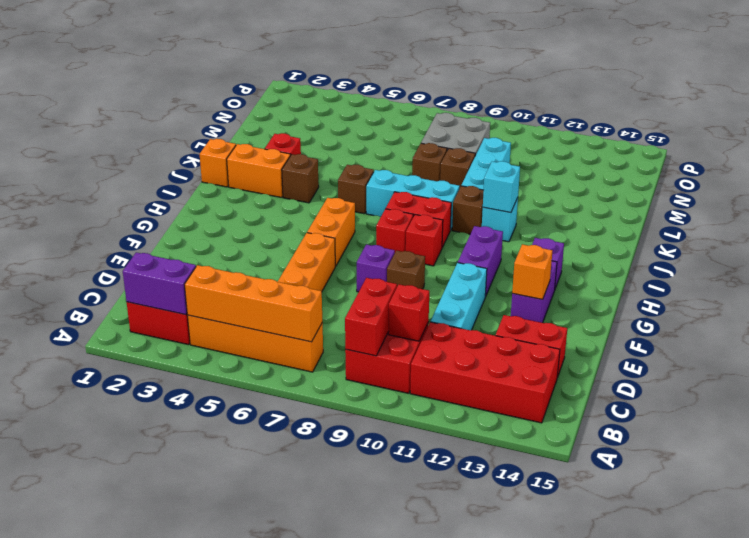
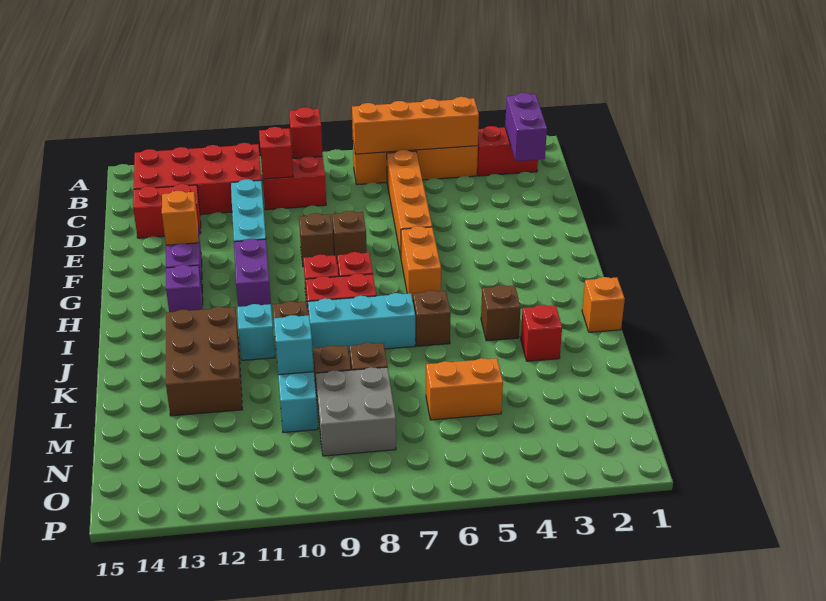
purple brick B2:B3 level 2 -> purple brick B2:C2 level 2
red brick B9:C9 level 2 -> red brick B9 level 2
purple brick F8 level 1 -> brown brick F8 level 1
orange brick J2:J3 level 1 -> orange brick M5:M6 level 1
cyan brick J11 level 2 -> cyan brick L10 level 2
none -> brown brick J12:L13 level 1

